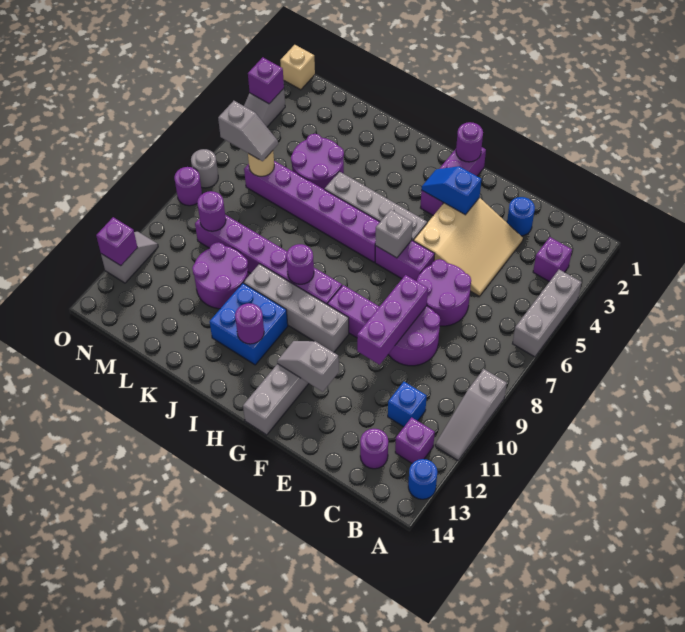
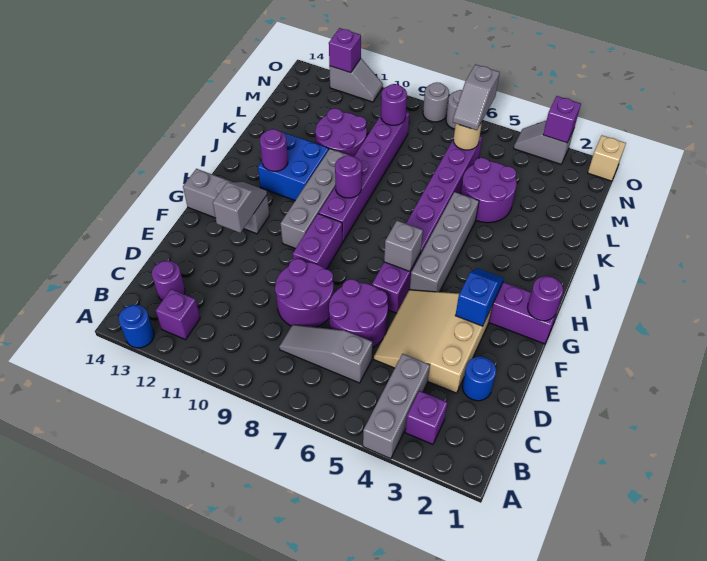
grey brick A4:A6 level 1 -> grey brick A4:C4 level 1
grey slope A9:A11 level 1 top 9 -> grey slope C6:C8 level 1 top 6
blue brick C11 level 1 -> none
tan slope D3:F5 level 1 top F -> tan slope D3:F5 level 1 top 3
purple brick E8:E10 level 2 -> none
purple round brick O8 level 1 -> grey round brick O8 level 1

